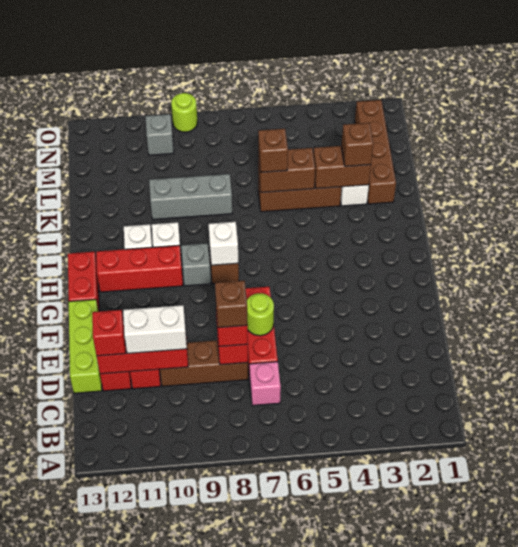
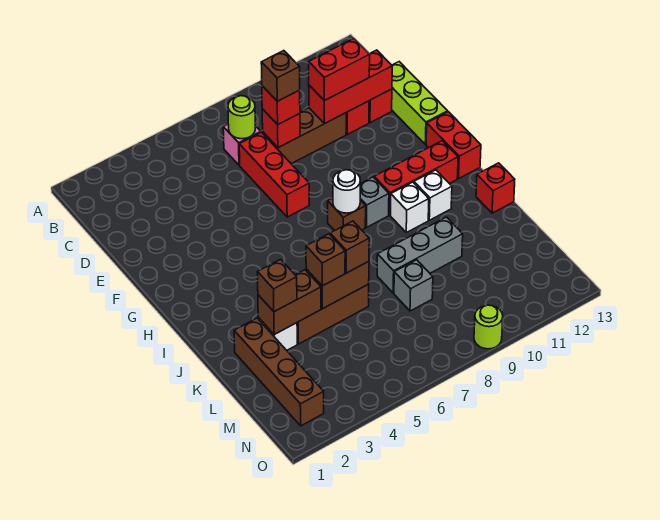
white brick D10:D11 level 3 -> red brick D10:D11 level 3
red brick D12 level 3 -> red brick J13 level 1
lime round brick E7 level 2 -> lime round brick C7 level 2
white brick H8 level 2 -> white round brick H8 level 2
none -> brown brick K5 level 3
grey brick N10 level 1 -> grey brick L8 level 1

